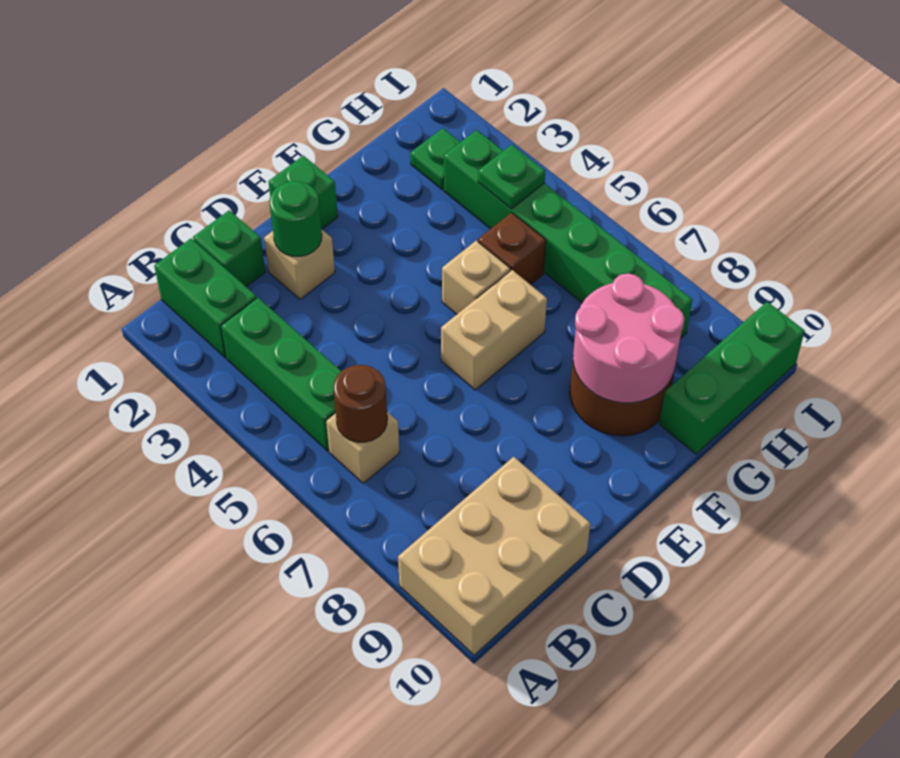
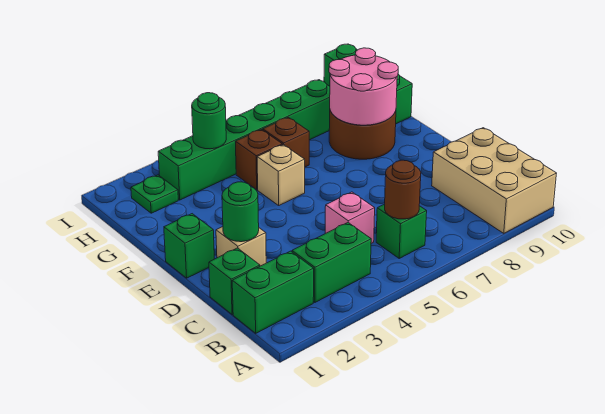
green brick B3:B5 level 1 -> green brick B3:B4 level 1
tan brick B6 level 1 -> green brick B6 level 1
none -> pink brick C5 level 1
tan brick E6:F6 level 1 -> none
none -> brown brick G6 level 1
green plate H4 level 2 -> green round brick H4 level 2

